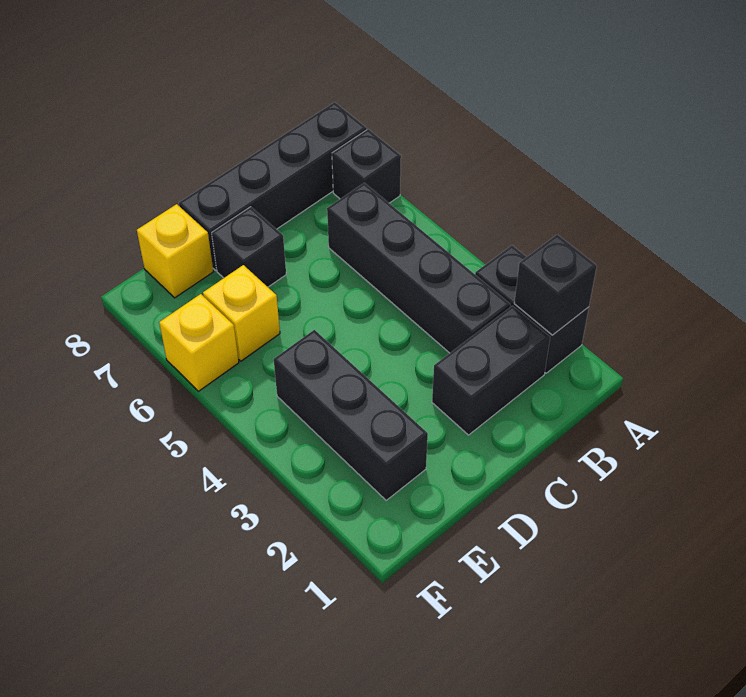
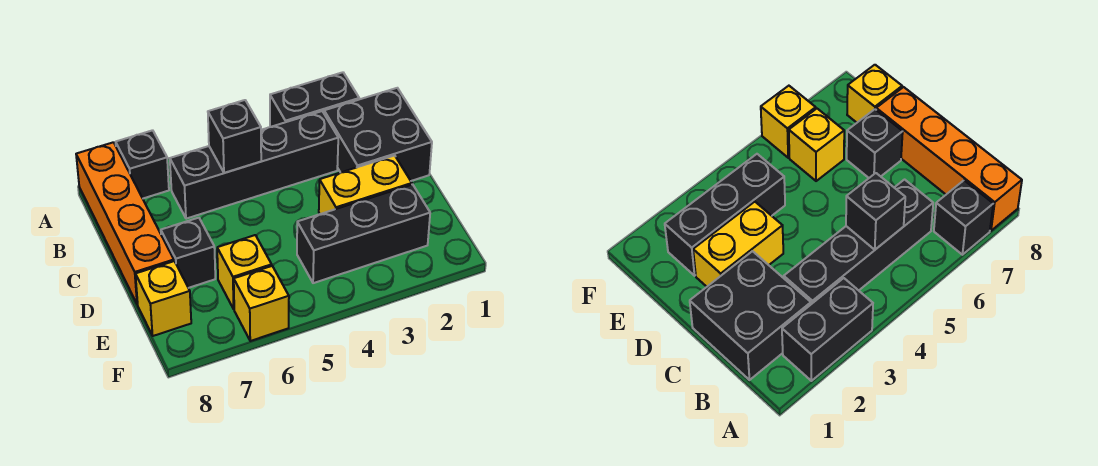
black brick A2 level 2 -> black brick B5 level 2
black brick A8:D8 level 1 -> orange brick A8:D8 level 1
black brick B2:C2 level 1 -> black brick B1:C2 level 1
none -> yellow brick D2:D3 level 1

